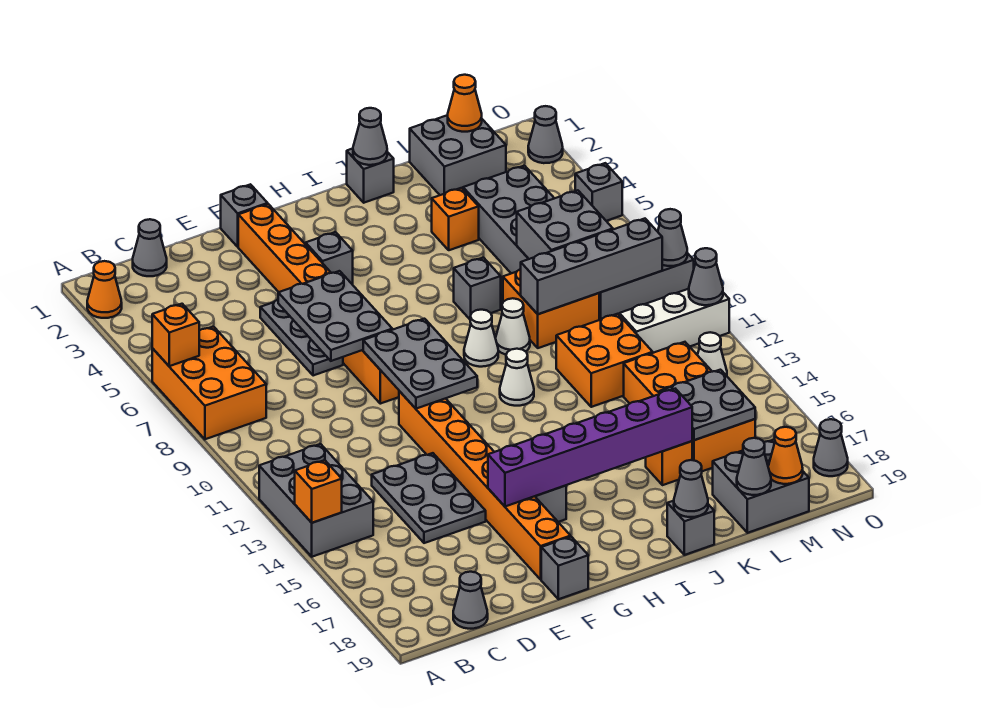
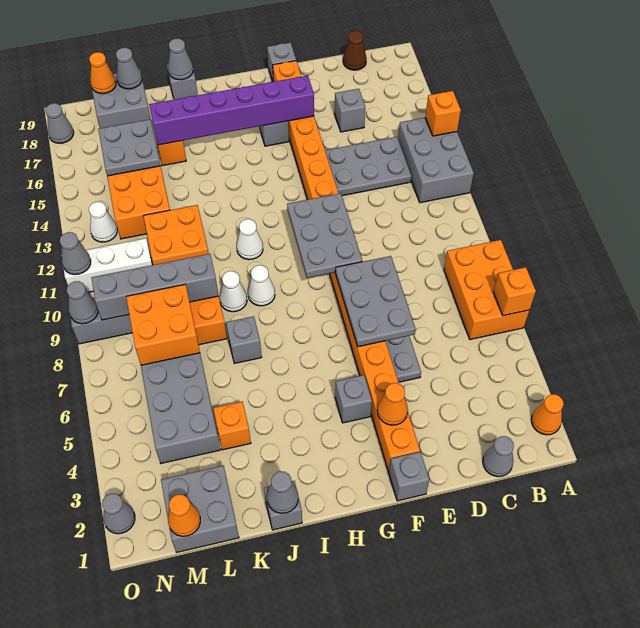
grey cone C19 level 1 -> brown cone C19 level 1
grey plate D13:E15 level 1 -> grey plate C13:E14 level 1
none -> orange cone F3 level 2
grey brick L7:M8 level 2 -> orange brick L7:M8 level 2
grey brick O5 level 1 -> grey brick D16 level 1

